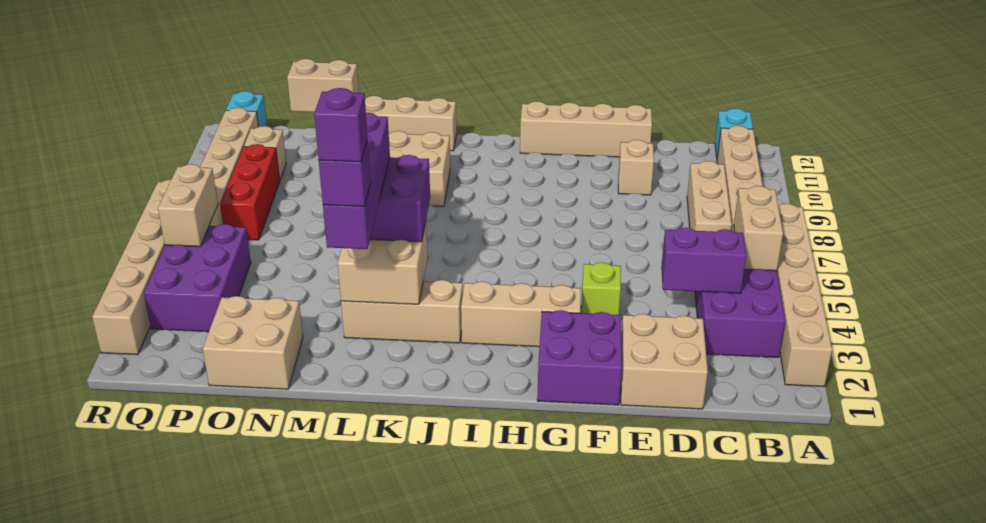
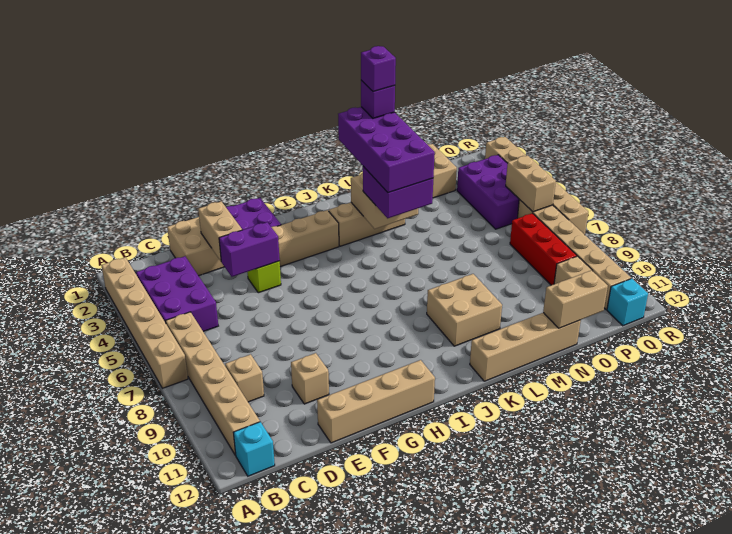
tan brick B5:B6 level 2 -> tan brick E2:E3 level 2
purple brick C4:D4 level 2 -> purple brick E4:F4 level 2
tan brick C7:C9 level 1 -> tan brick C9 level 1
purple brick L2:L5 level 4 -> purple brick K2:L5 level 4

